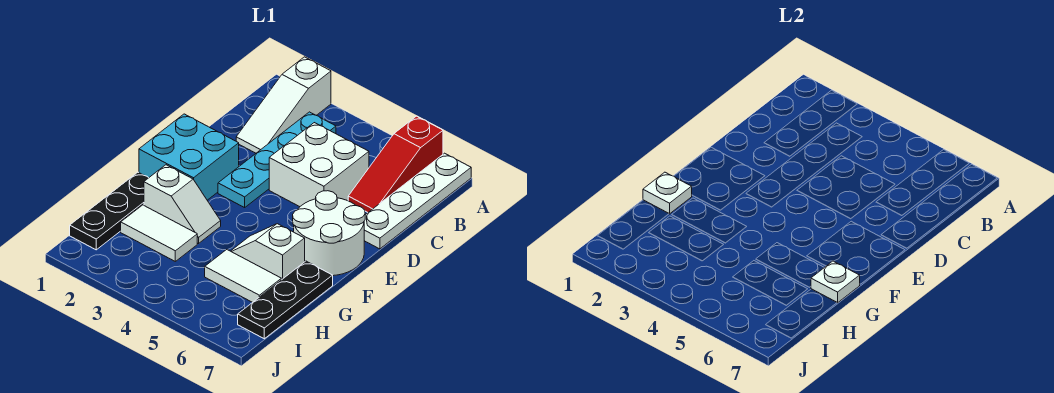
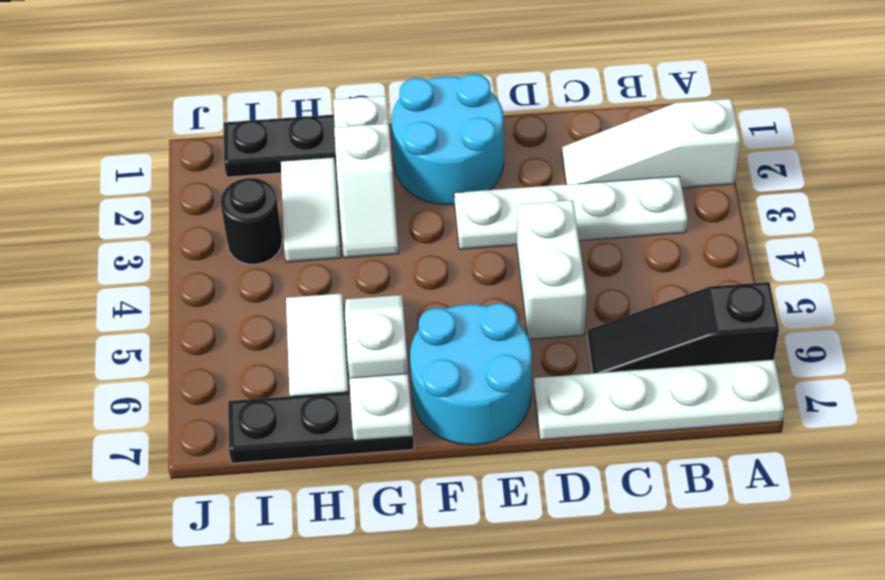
red slope A6:C6 level 1 top A -> black slope A6:C6 level 1 top A
cyan plate B3:E3 level 1 -> white plate B3:E3 level 1
white brick C4:D5 level 1 -> white brick D4:D5 level 1
cyan brick E1:F2 level 1 -> cyan round brick E1:F2 level 1
white round brick E6:F7 level 1 -> cyan round brick E6:F7 level 1
none -> black round brick I3 level 1

